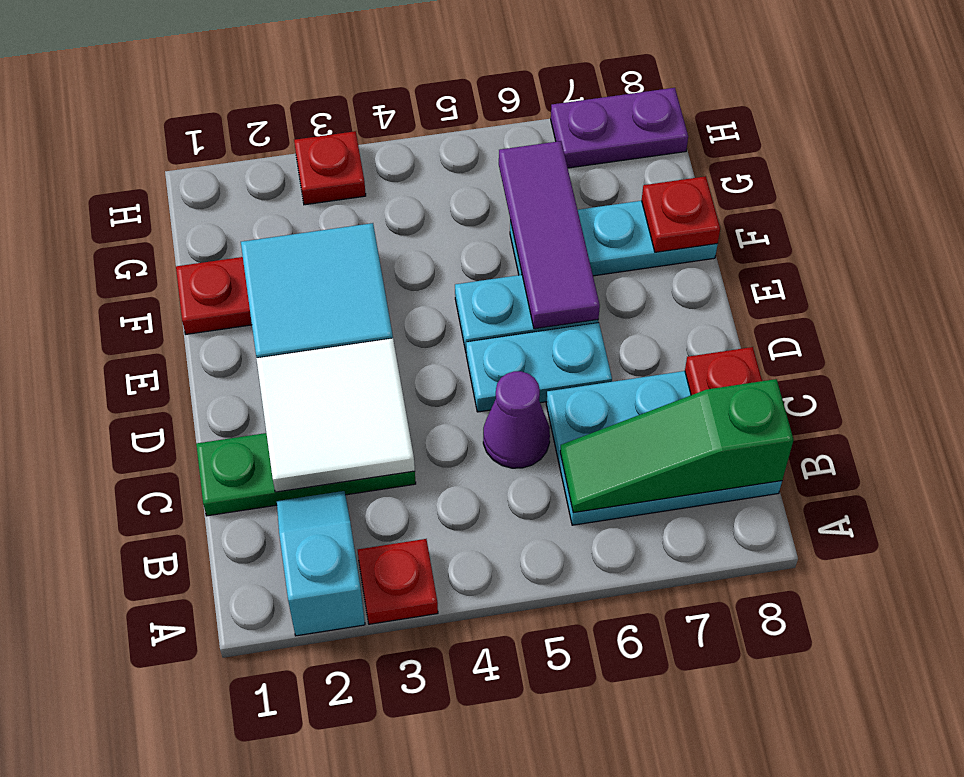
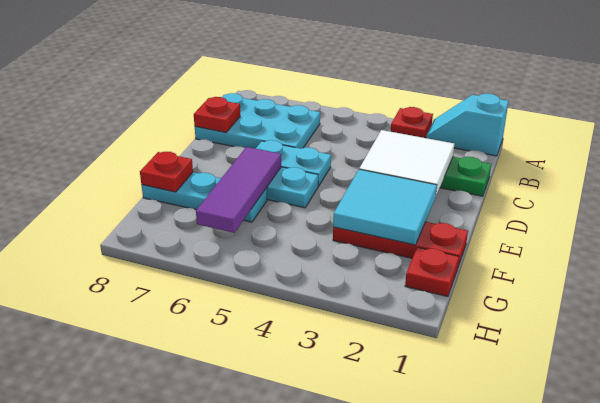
cyan slope A2:B2 level 1 top A -> cyan slope A1:A2 level 1 top 1
green slope B6:B8 level 2 top 8 -> none
purple cone C5 level 1 -> none
red plate H3 level 1 -> red plate G1 level 1
purple plate H7:H8 level 1 -> none

